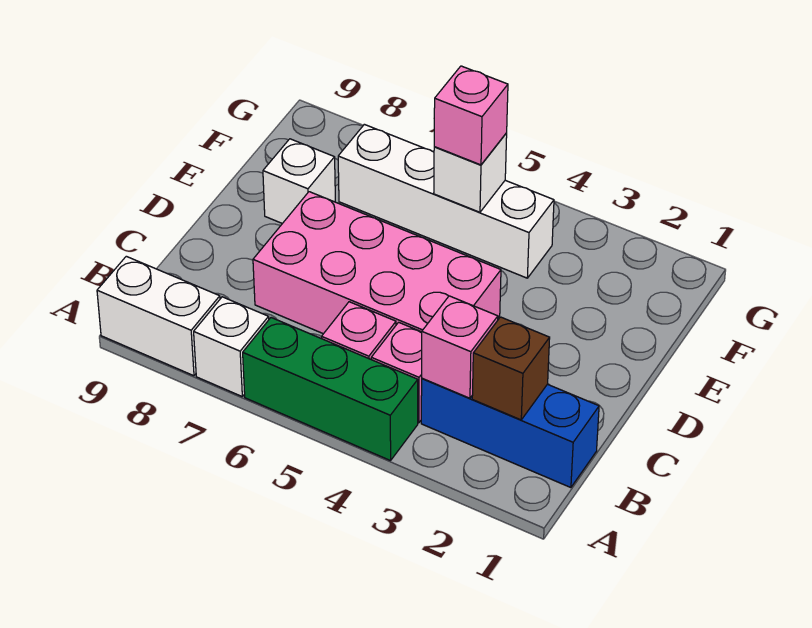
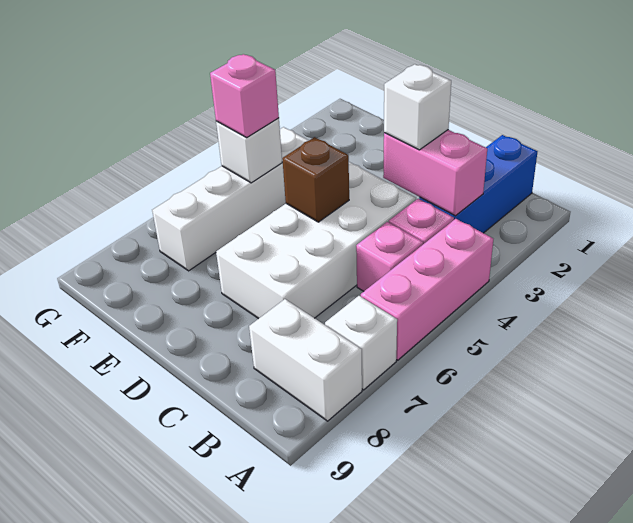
green brick A4:A6 level 1 -> pink brick A4:A6 level 1
white brick A8:A9 level 1 -> white brick A8:B8 level 1
brown brick B2 level 2 -> brown brick D5 level 2
pink brick B3 level 2 -> pink brick B3:C3 level 2
pink brick C4:D7 level 1 -> white brick C4:D7 level 1
white brick E8 level 1 -> white brick C3 level 3

